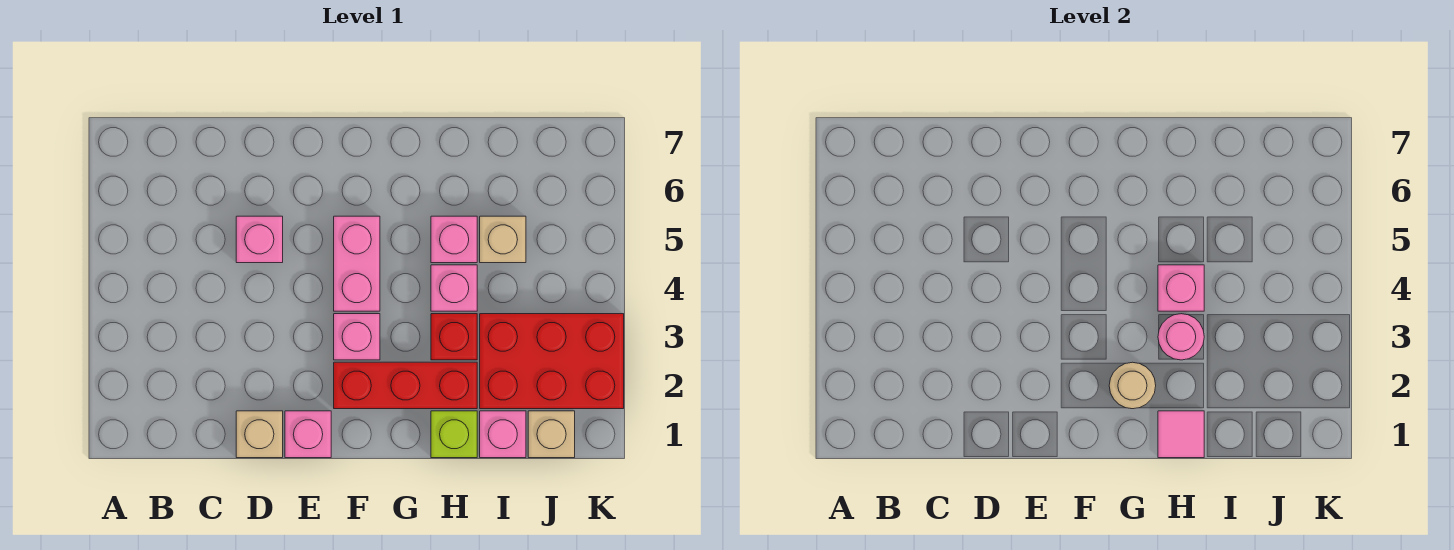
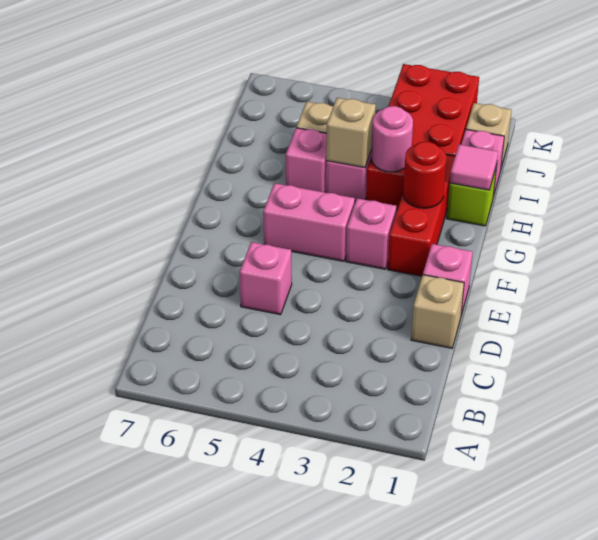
tan round brick G2 level 2 -> red round brick G2 level 2
pink brick H4 level 2 -> tan brick H4 level 2

